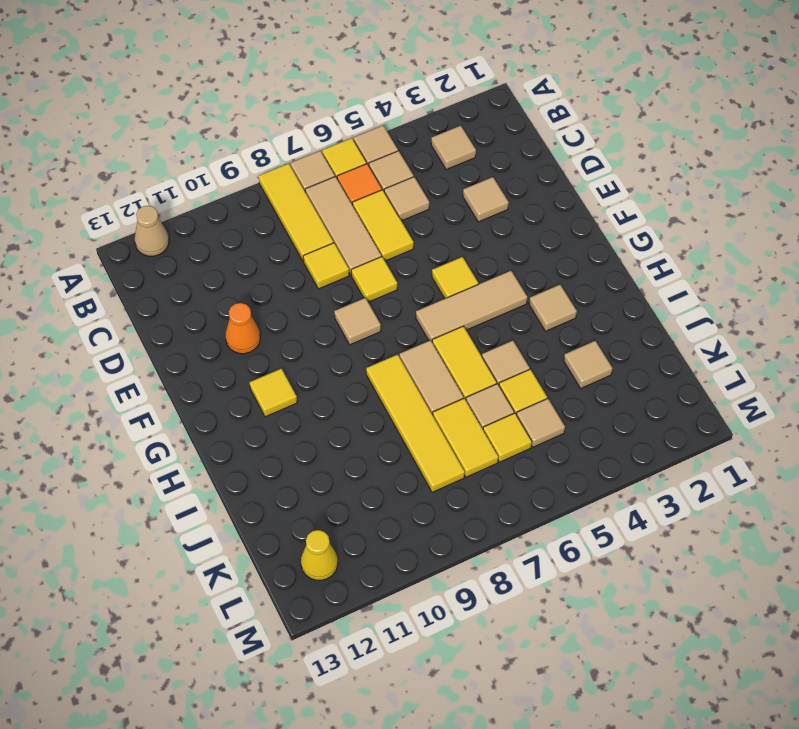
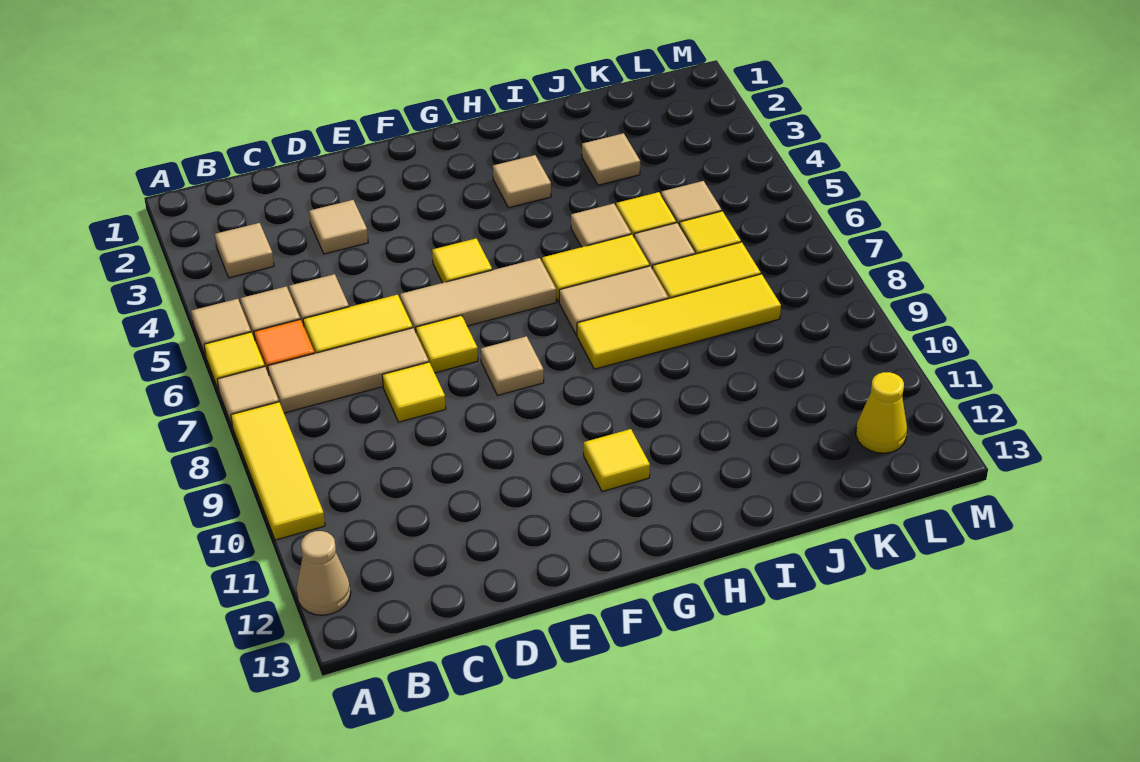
yellow tile A8:C8 level 1 -> yellow tile A8:A10 level 1
orange cone E11 level 1 -> none
tan tile G4:G6 level 1 -> tan tile E6:G6 level 1

